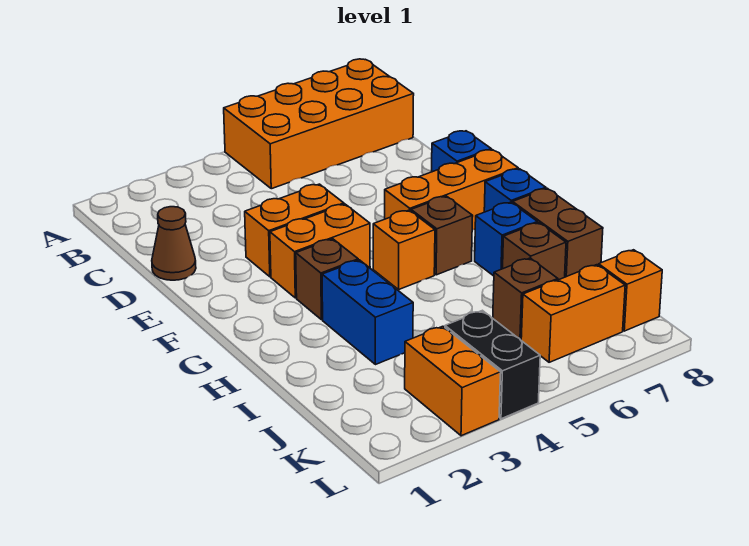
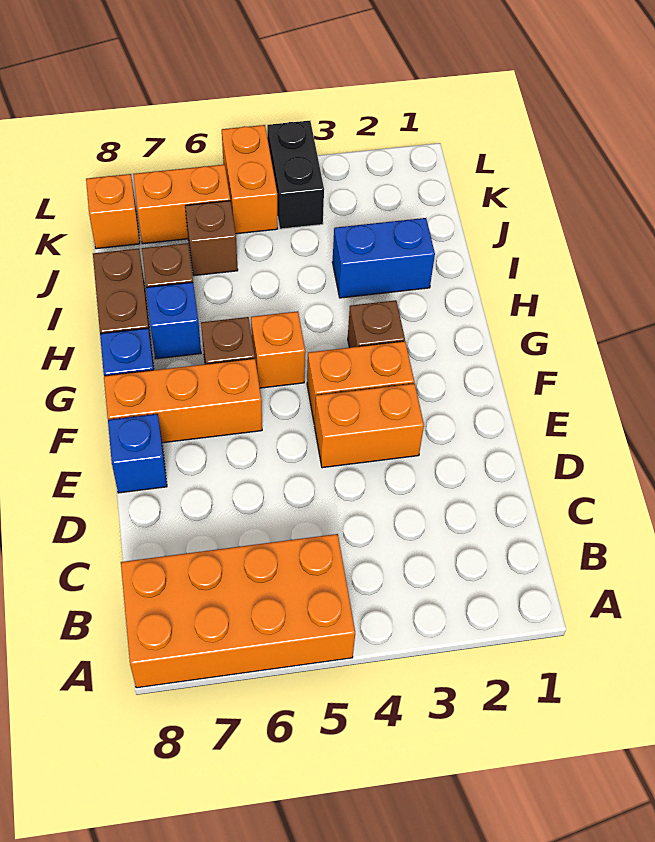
brown cone D1 level 1 -> none
blue brick H3:I3 level 1 -> blue brick I2:I3 level 1
orange brick K3:L3 level 1 -> orange brick K5:L5 level 1

